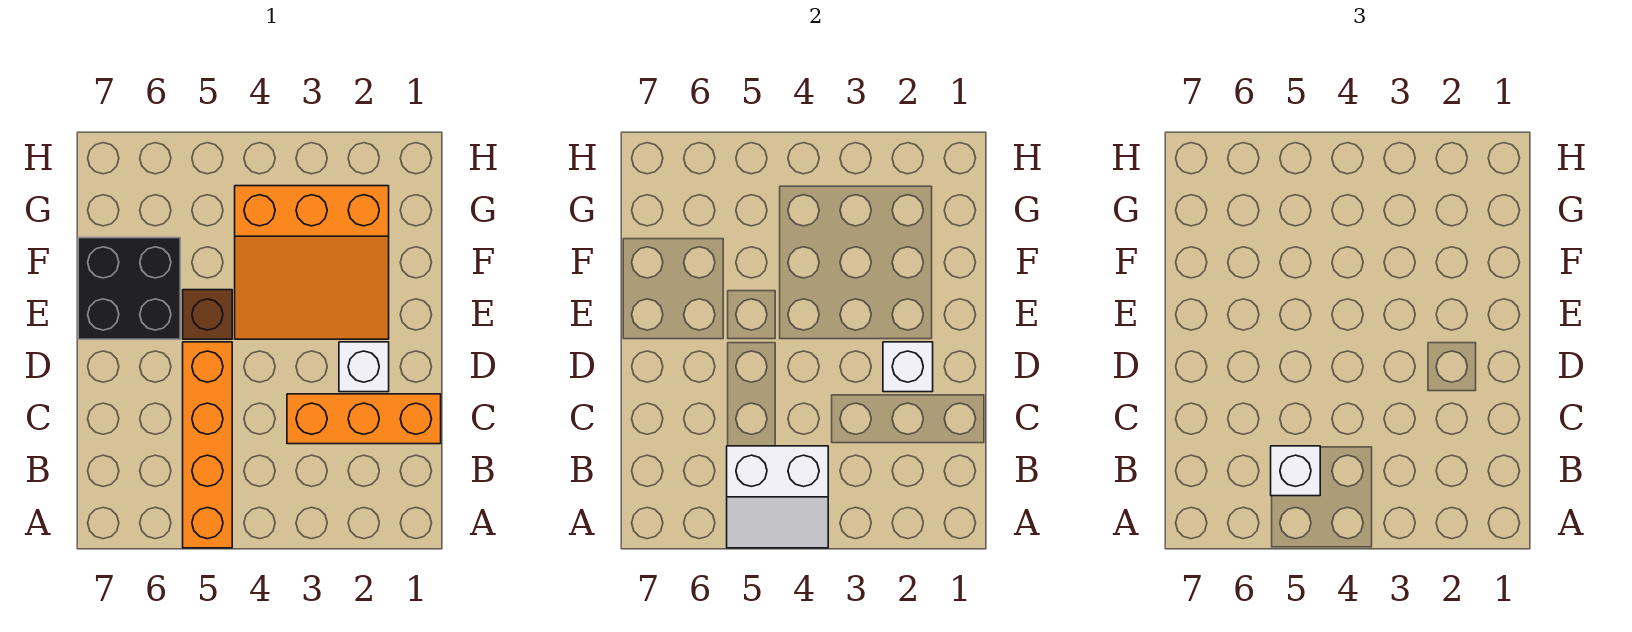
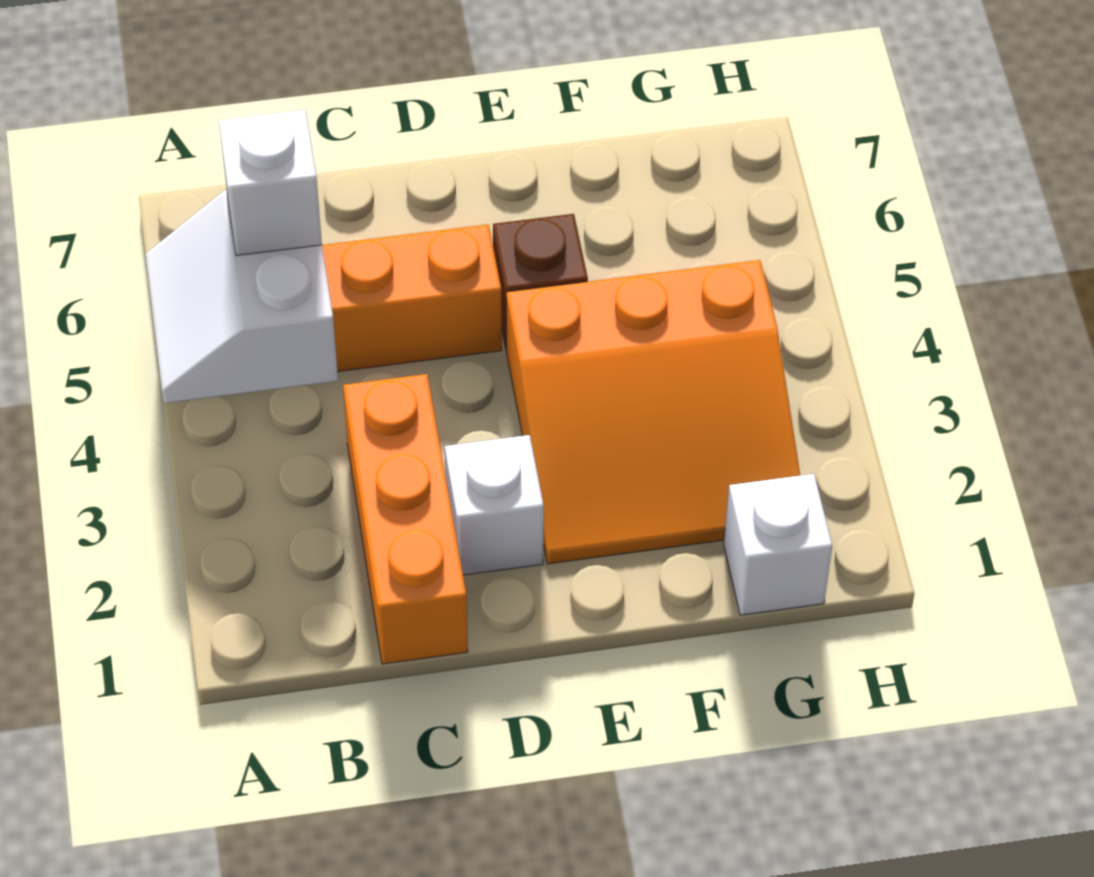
white brick D2 level 2 -> white brick G1 level 1
orange slope E2:G4 level 1 top G -> orange slope E2:G4 level 1 top 4
black brick E6:F7 level 1 -> none

